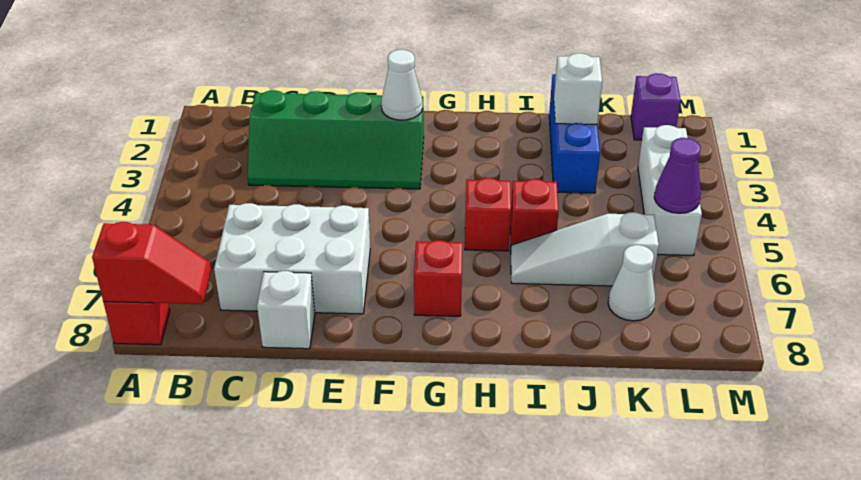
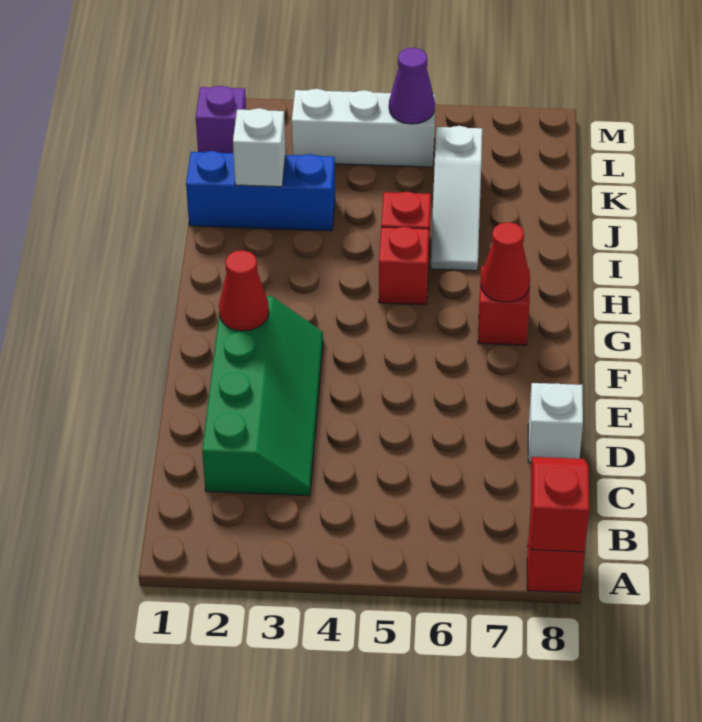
white brick C6:E7 level 1 -> none
white cone F2 level 2 -> red cone F2 level 2
none -> red cone G7 level 2
white cone K7 level 1 -> none

